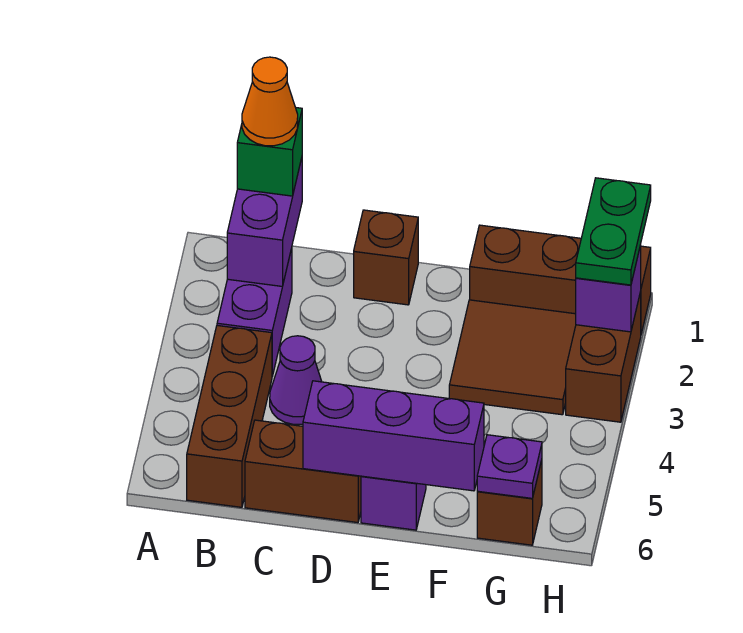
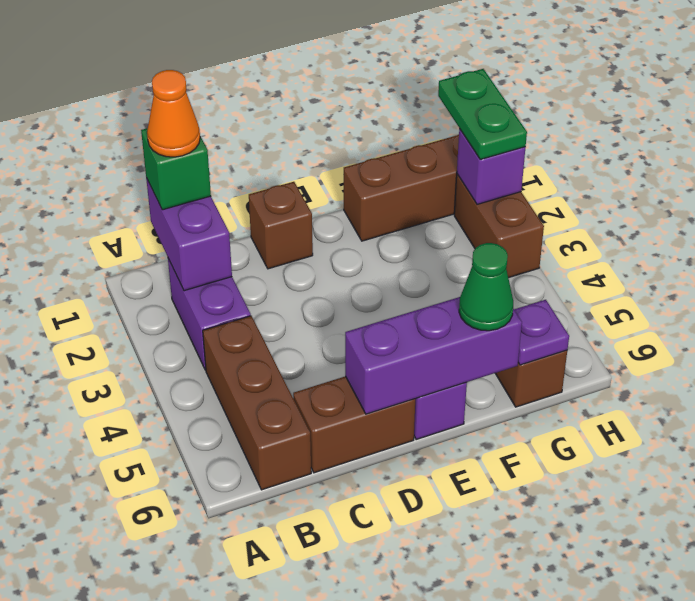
purple cone C4 level 1 -> none
brown tile F2:G3 level 1 -> none
none -> green cone F6 level 3

